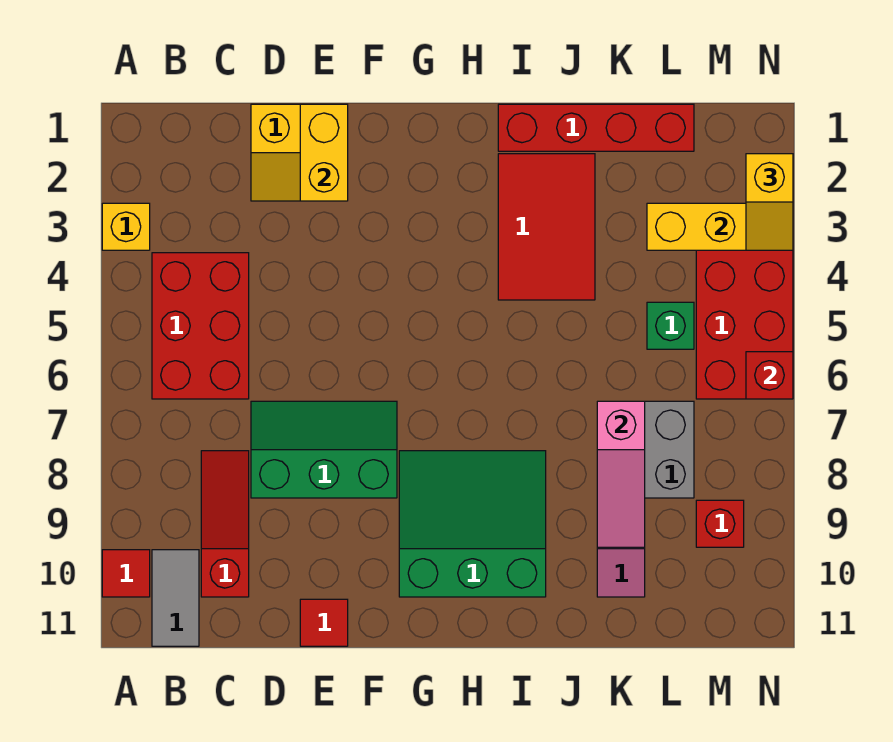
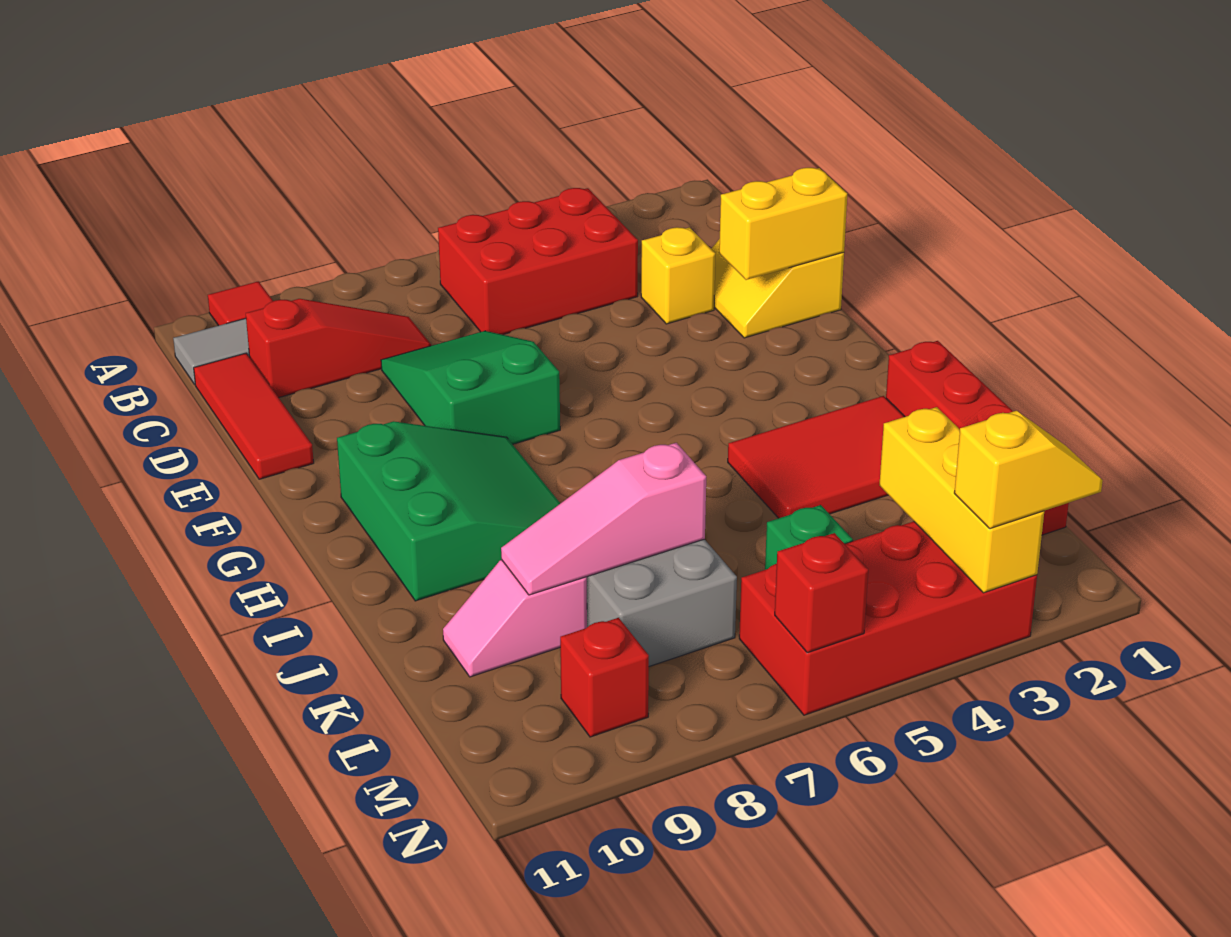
yellow brick A3 level 1 -> yellow brick D3 level 1
green slope D7:F8 level 1 top 8 -> green slope D7:F8 level 1 top F
red tile E11 level 1 -> red tile C11:E11 level 1
yellow slope N2:N3 level 3 top 2 -> yellow slope N2:N3 level 3 top 3

